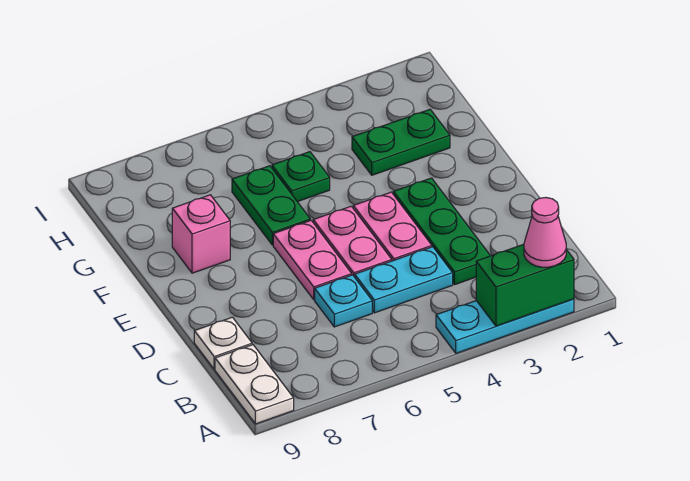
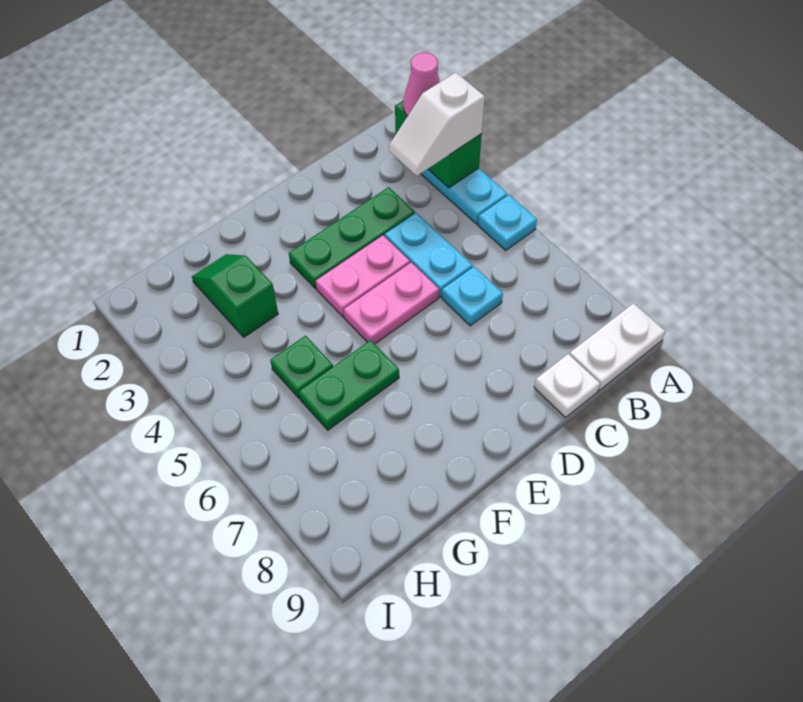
none -> white slope A3:B3 level 3 top A
none -> cyan plate A5 level 1
pink plate D6:E6 level 1 -> none
pink brick F8 level 1 -> none
green plate G2:G3 level 1 -> green slope G2:G3 level 1 top 3

